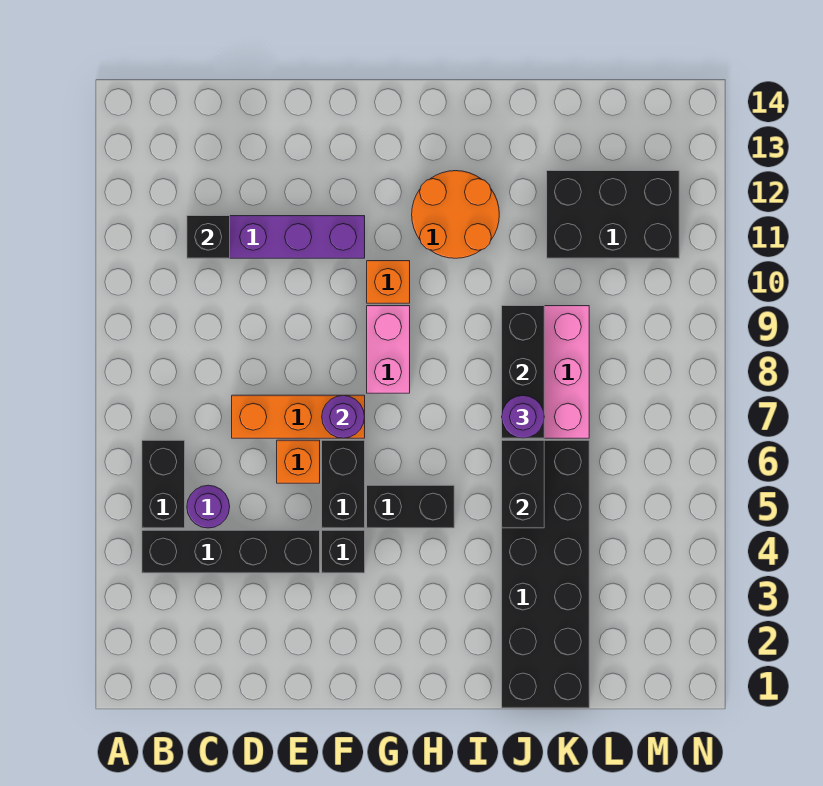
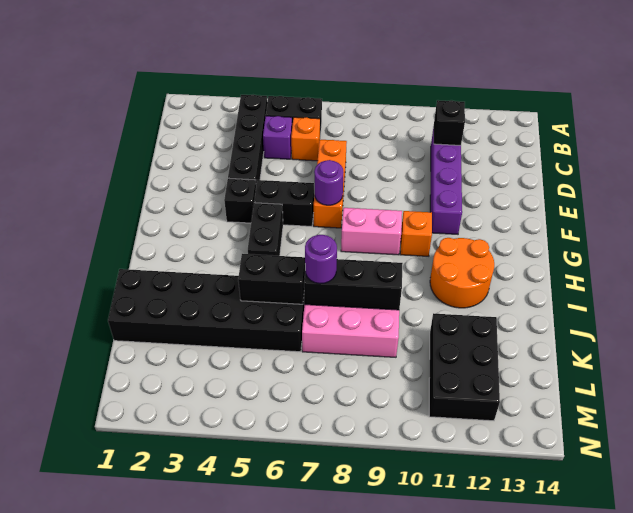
purple round brick C5 level 1 -> purple brick C5 level 1
orange brick E6 level 1 -> orange brick C6 level 1

